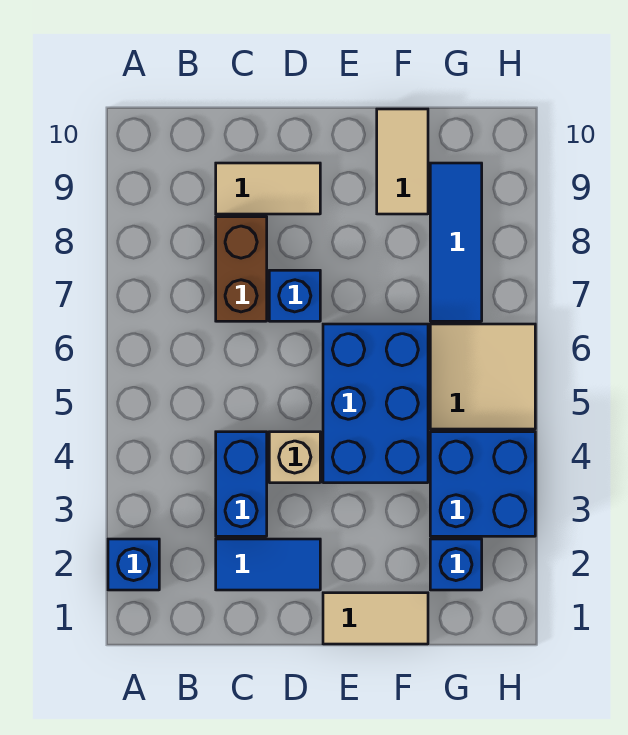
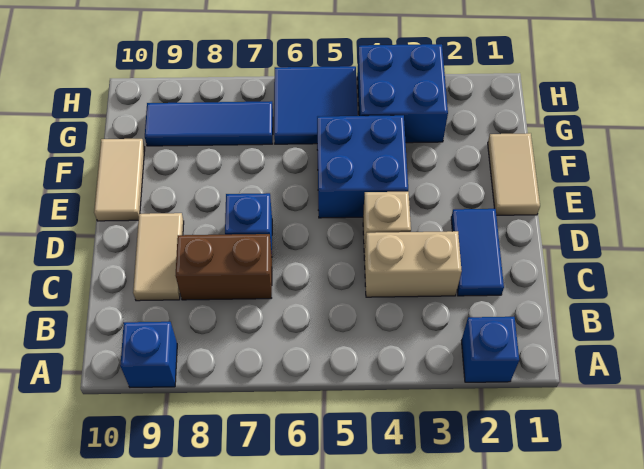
blue brick C3:C4 level 1 -> tan brick C3:C4 level 1
blue brick E4:F6 level 1 -> blue brick E4:F5 level 1
tan tile F9:F10 level 1 -> tan tile E10:F10 level 1
blue brick G2 level 1 -> blue brick A9 level 1
tan tile G5:H6 level 1 -> blue tile G5:H6 level 1

